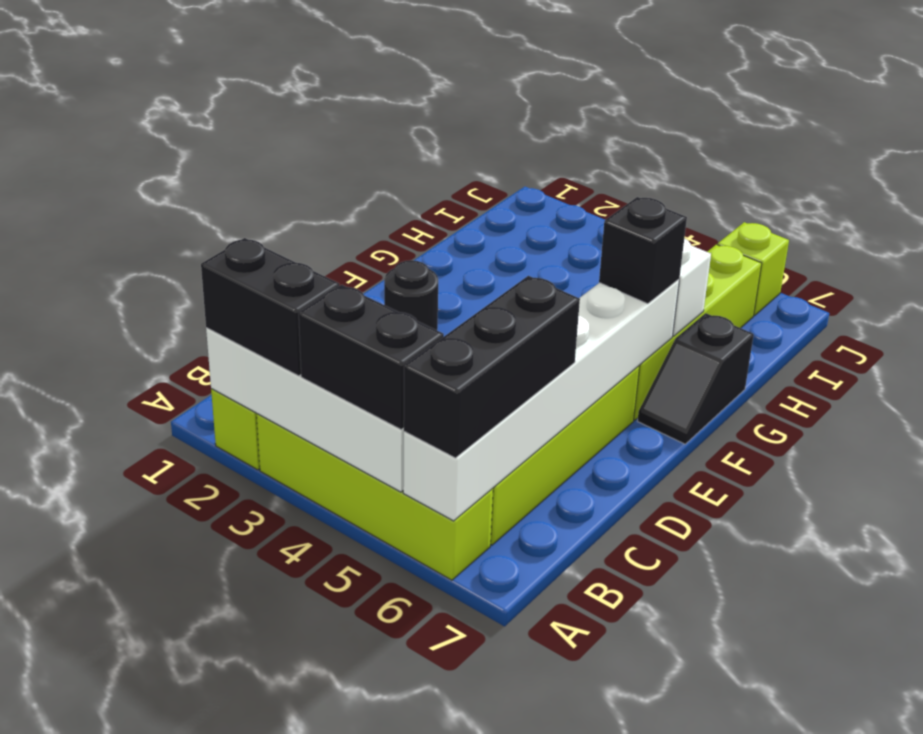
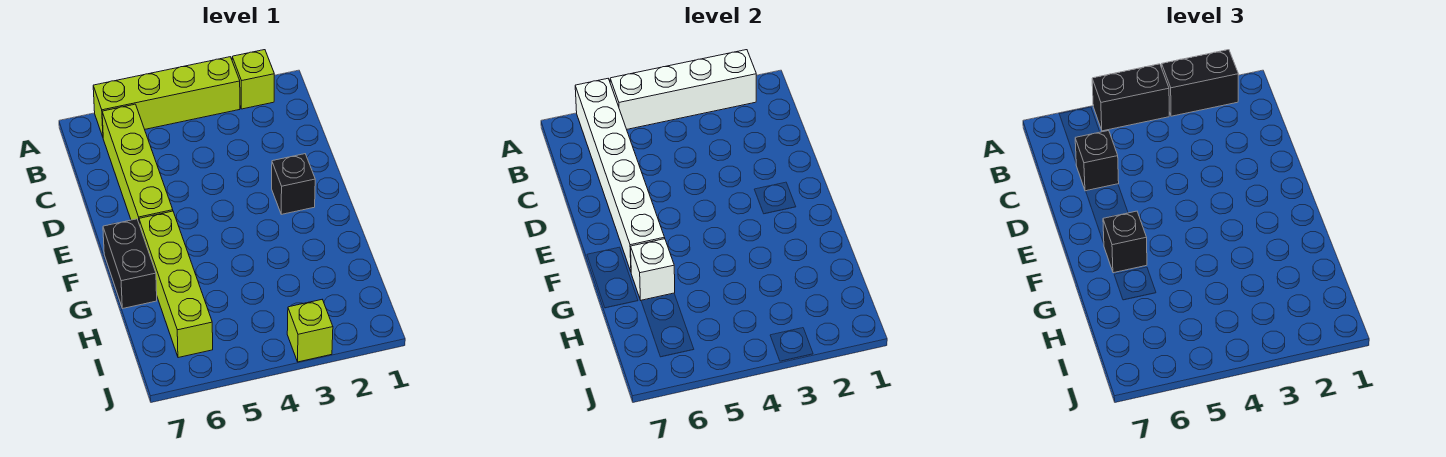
black brick A6:C6 level 3 -> black brick C6 level 3
black round brick E2 level 1 -> black brick E2 level 1
black slope F7:G7 level 1 top G -> black brick F7:G7 level 1
lime brick J6 level 1 -> lime brick J3 level 1

